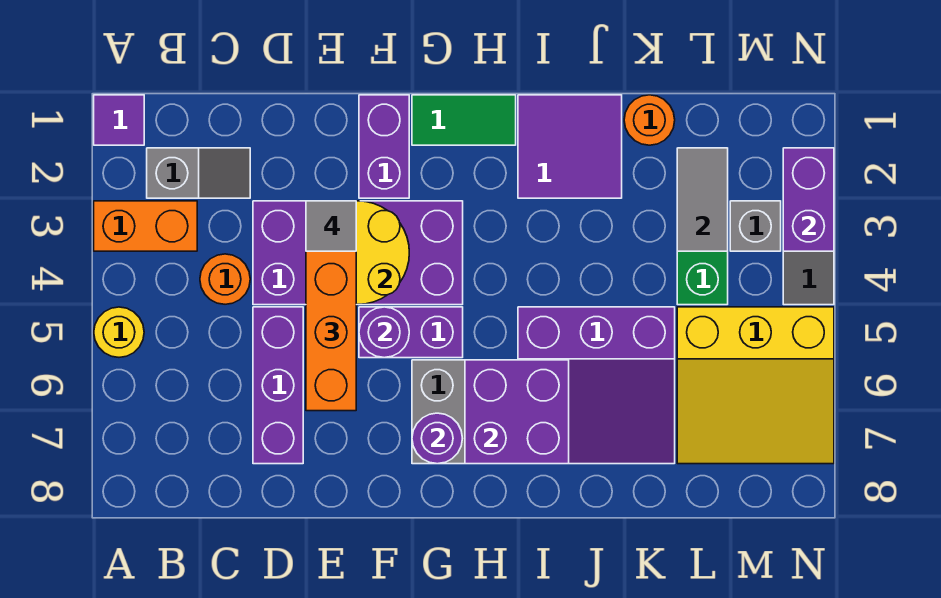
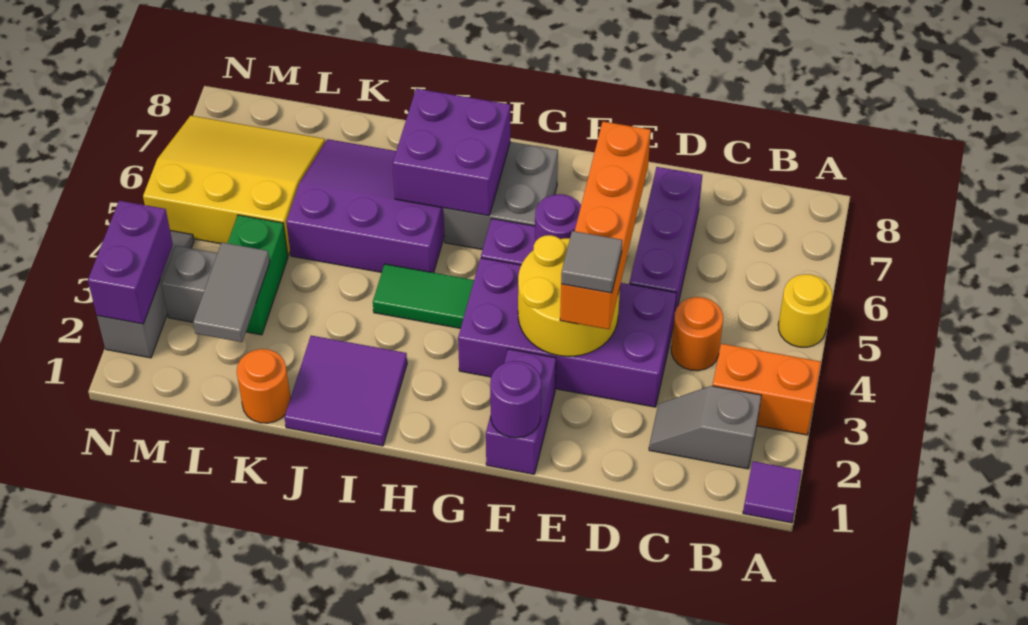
green tile G1:H1 level 1 -> green tile H4:I4 level 1
purple round brick G7 level 2 -> purple round brick F1 level 2

